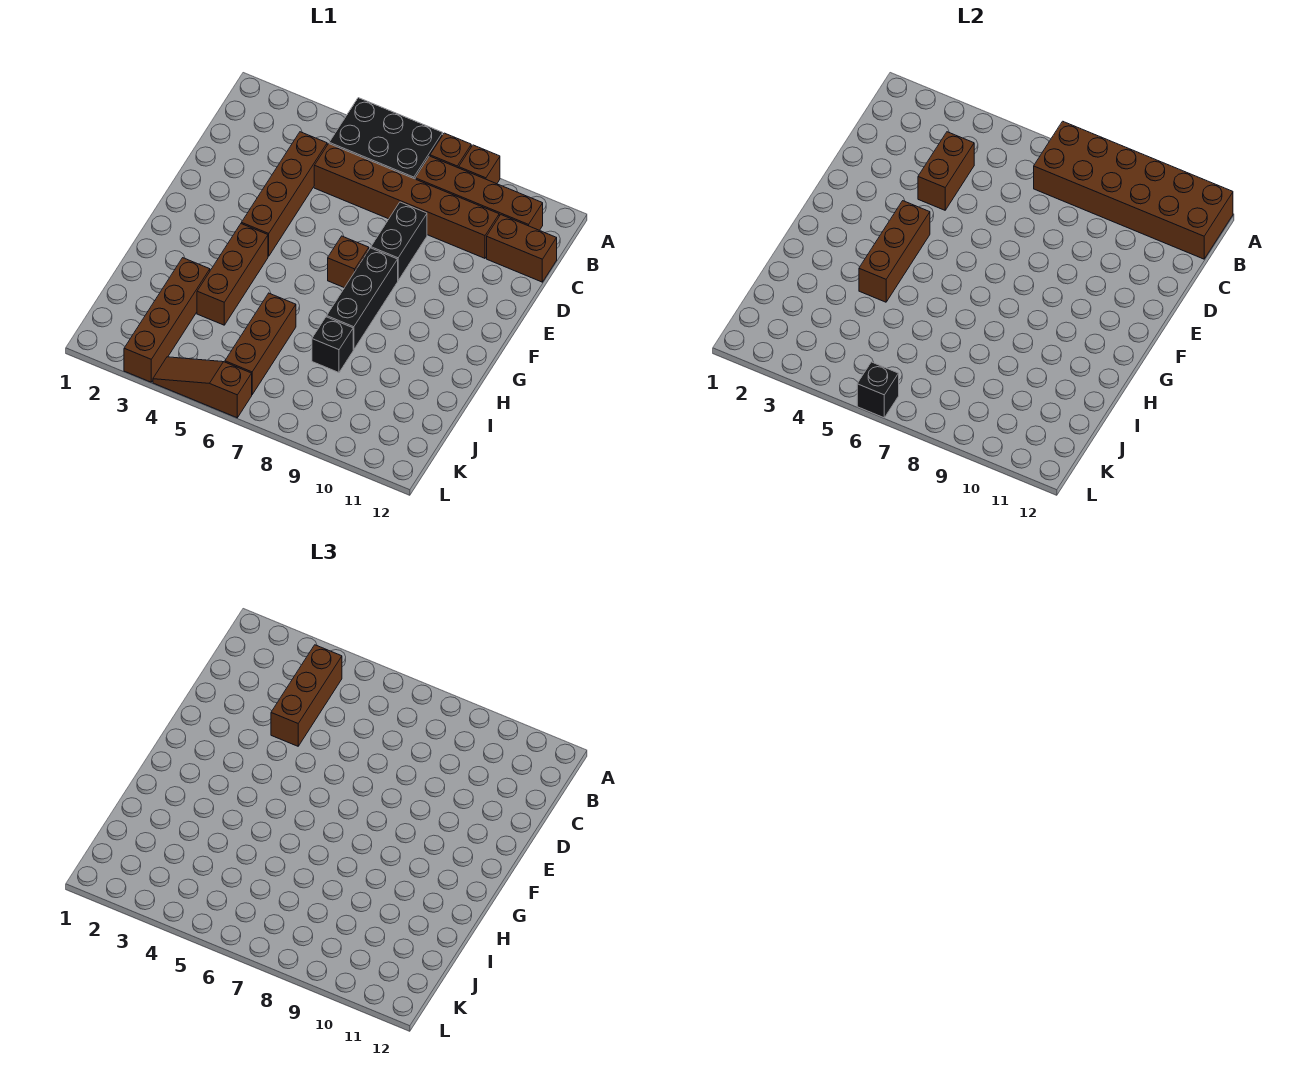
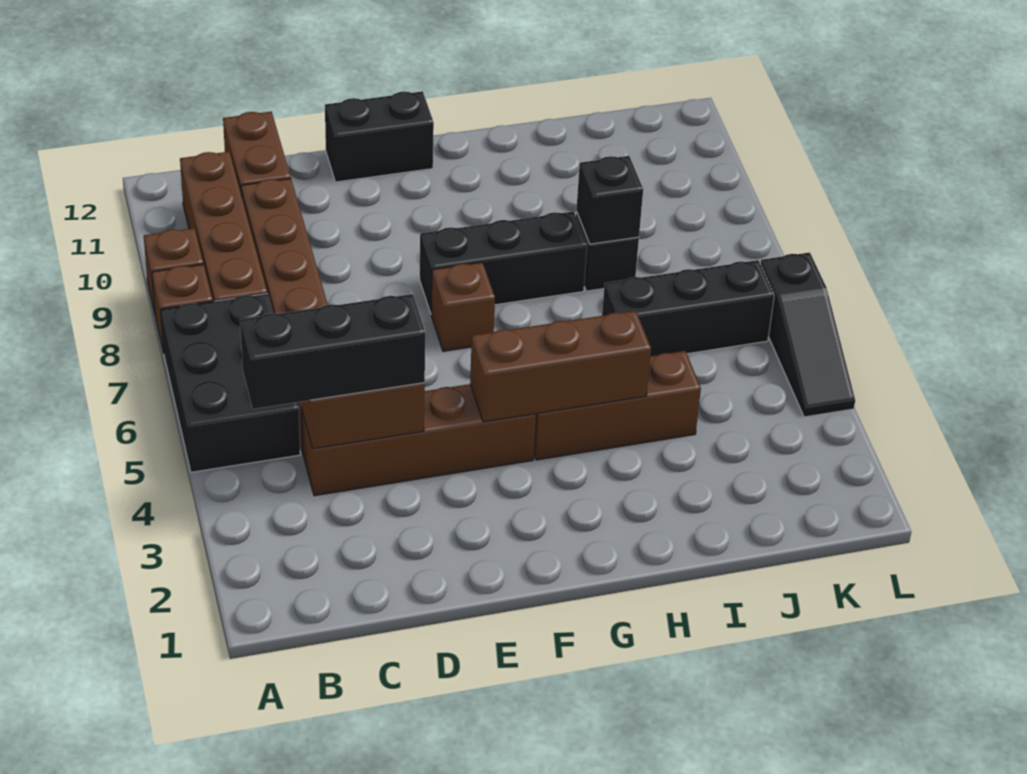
brown brick A7:B12 level 2 -> none
brown brick B4:D4 level 3 -> black brick B4:D4 level 3
black brick D8:E8 level 1 -> black brick E12:F12 level 1
brown brick I3:L3 level 1 -> none
brown brick I6:K6 level 1 -> black brick I6:K6 level 1
brown slope L4:L6 level 1 top 6 -> black slope L4:L6 level 1 top 6
black brick L6 level 2 -> black brick I8 level 2

